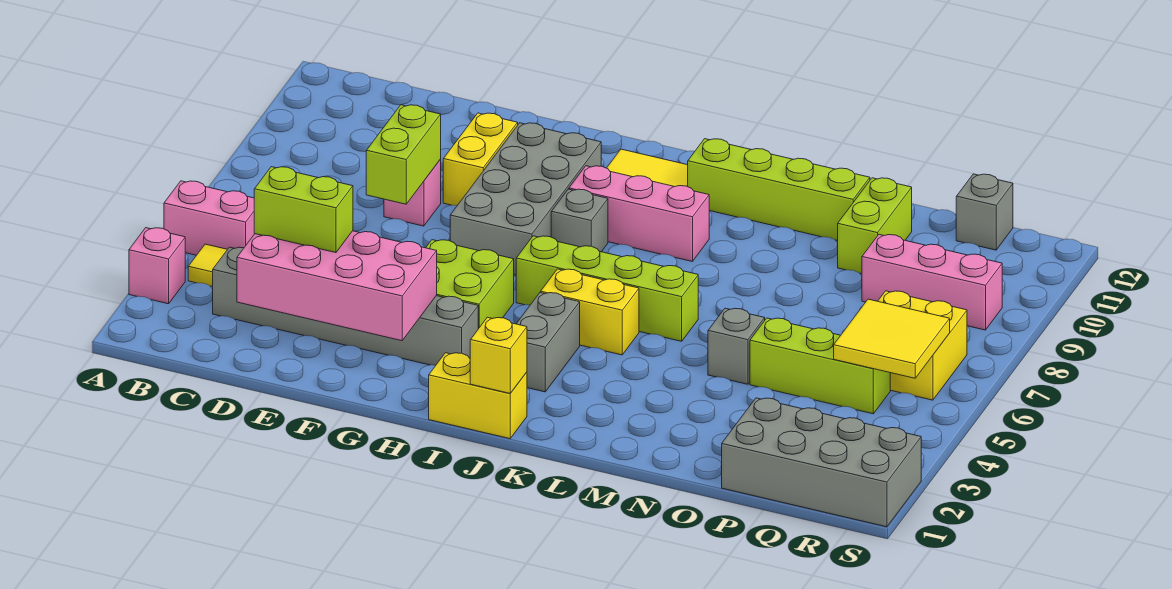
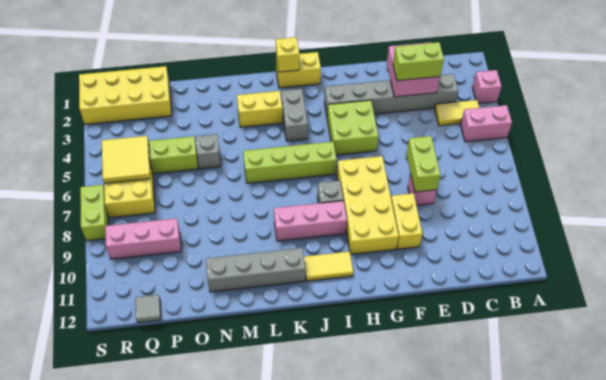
pink brick D2:G3 level 2 -> pink brick D2:E3 level 2
grey brick G7:H10 level 1 -> yellow brick G7:H10 level 1
yellow brick J5:K5 level 1 -> yellow brick K3:L3 level 1
lime brick K11:N11 level 1 -> grey brick K11:N11 level 1
lime brick O10:O11 level 1 -> lime brick S7:S8 level 1
grey brick P1:S2 level 1 -> yellow brick P1:S2 level 1
grey brick Q12 level 1 -> grey tile Q12 level 1

